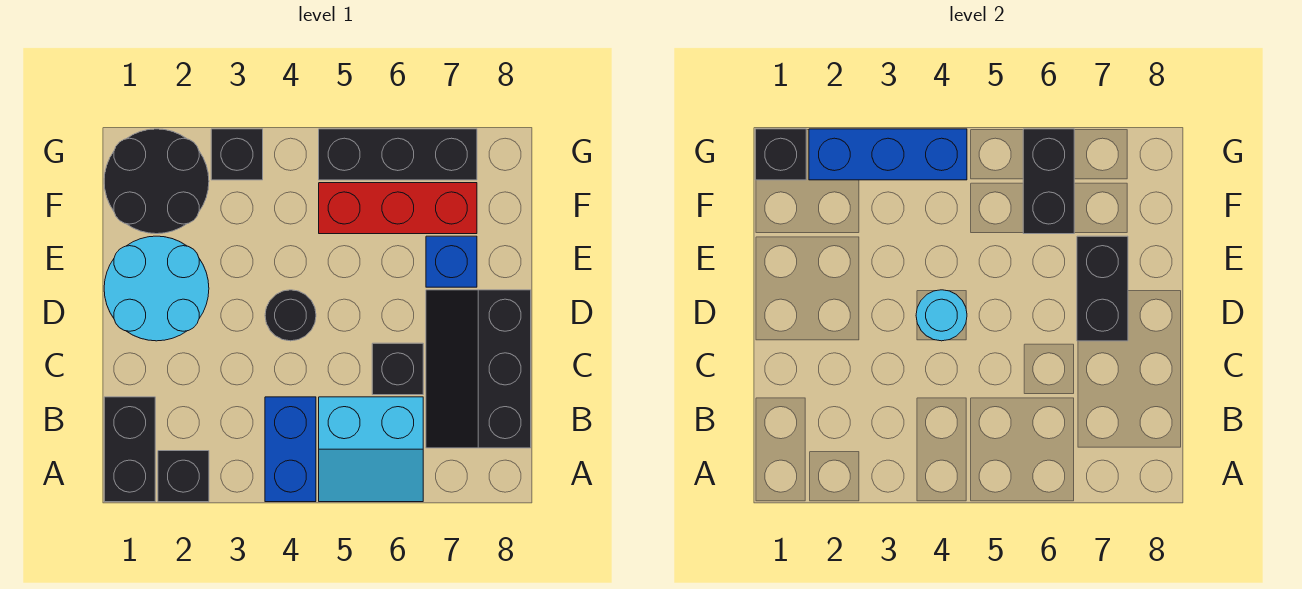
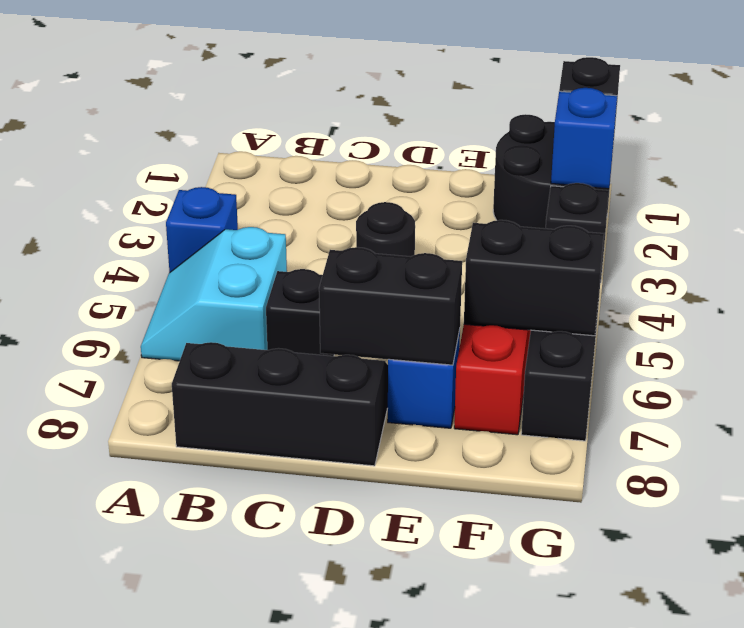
black brick A1:B1 level 1 -> none
black brick A2 level 1 -> none
blue brick A4:B4 level 1 -> blue brick A4 level 1
cyan round brick D1:E2 level 1 -> none
cyan round brick D4 level 2 -> none
blue brick G2:G4 level 2 -> blue brick G2 level 2

